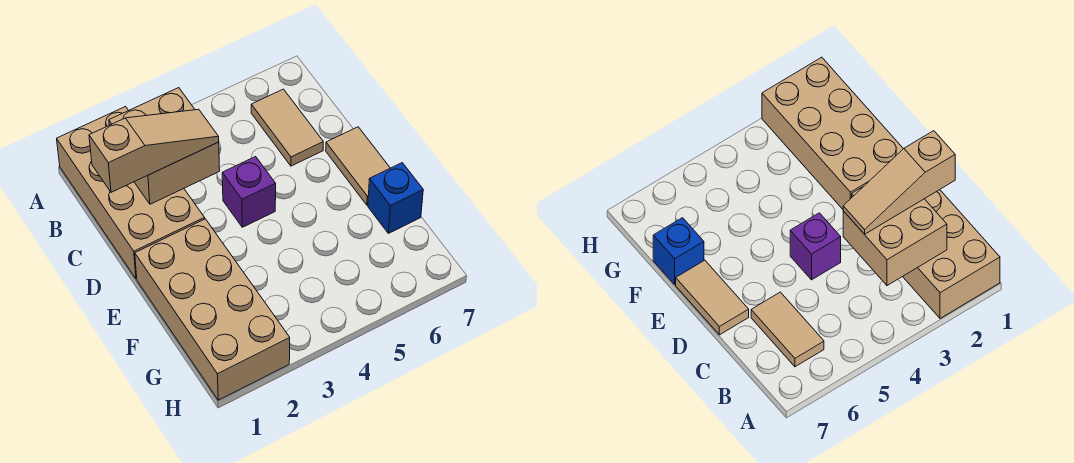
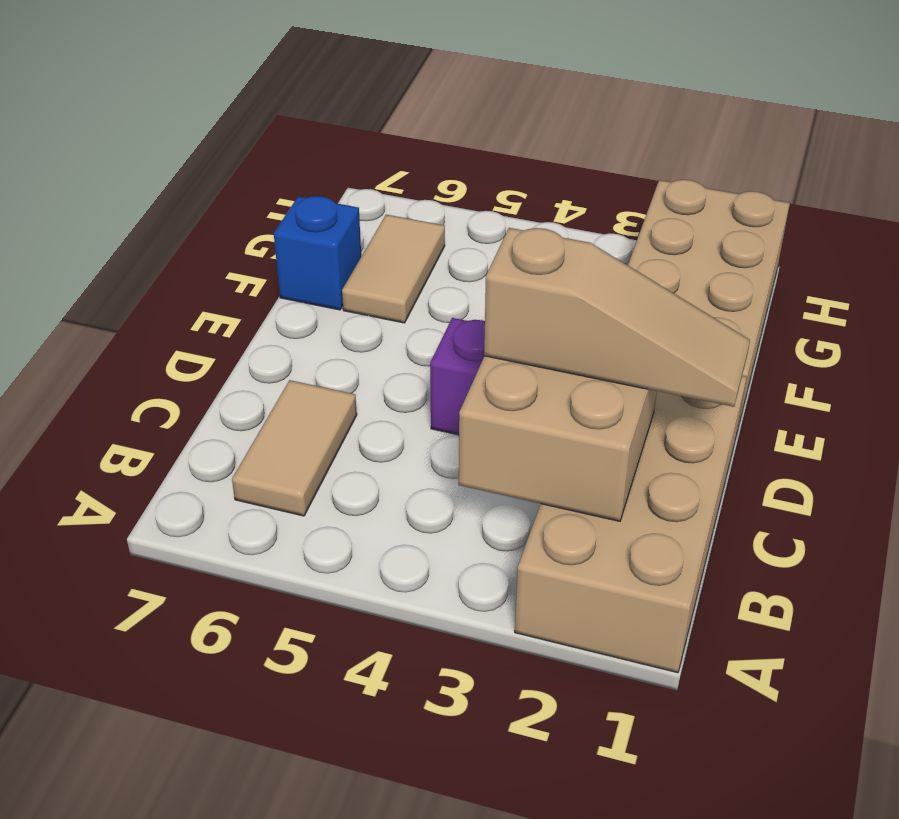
tan slope C1:C3 level 3 top 1 -> tan slope C1:C3 level 3 top 3
tan tile D7:E7 level 1 -> tan tile F6:G6 level 1

